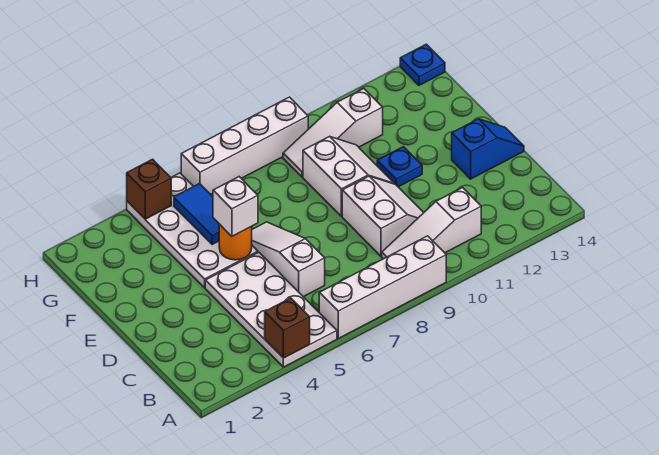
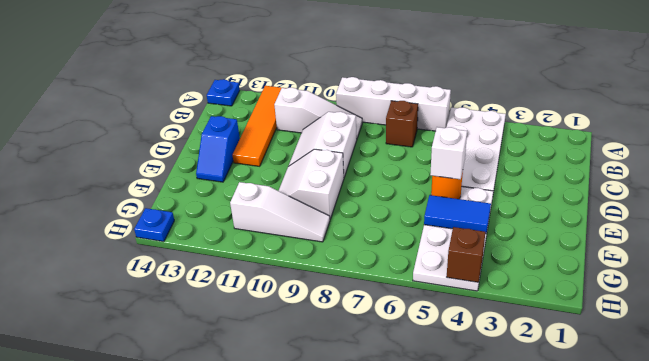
brown brick A4 level 2 -> brown brick B7 level 1
none -> orange tile A12:D12 level 1
white slope C6:E6 level 1 top C -> none
blue slope D13:D14 level 1 top 13 -> blue slope D13:E13 level 1 top D
blue plate E11 level 1 -> blue plate A14 level 1
blue tile F5:G5 level 2 -> blue tile F4:F5 level 2
white brick H6:H9 level 1 -> none

